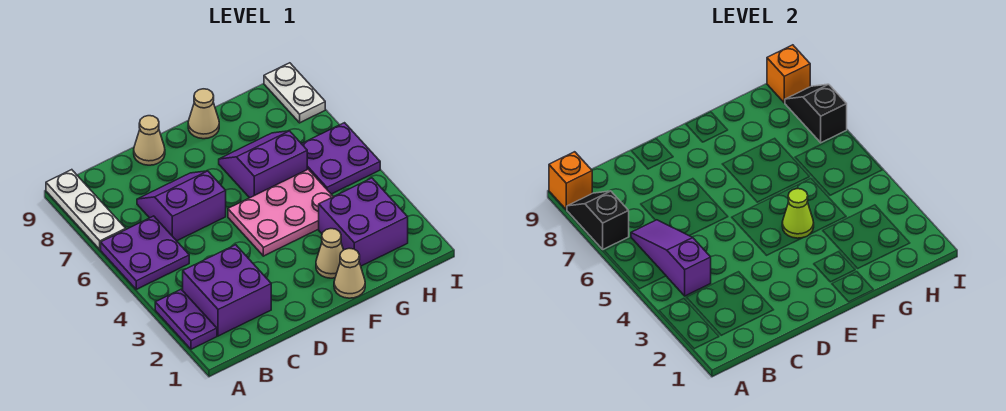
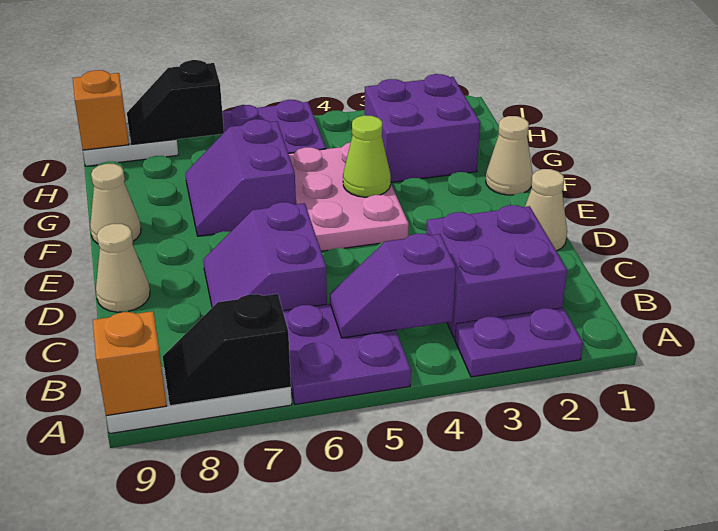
purple slope B4:B6 level 2 top 4 -> purple slope B4:B5 level 2 top 4
tan cone F2 level 1 -> tan cone D1 level 1

